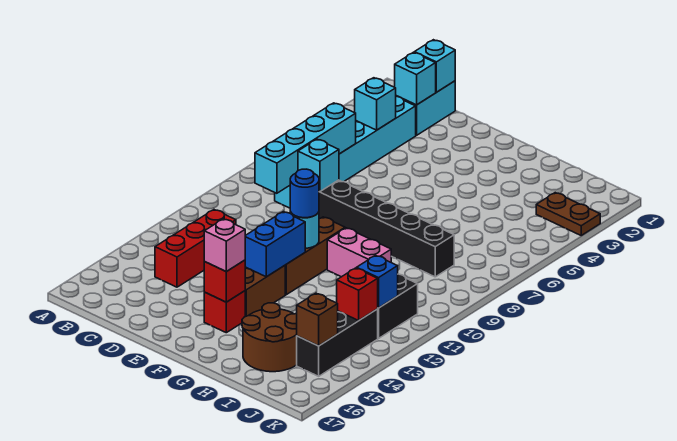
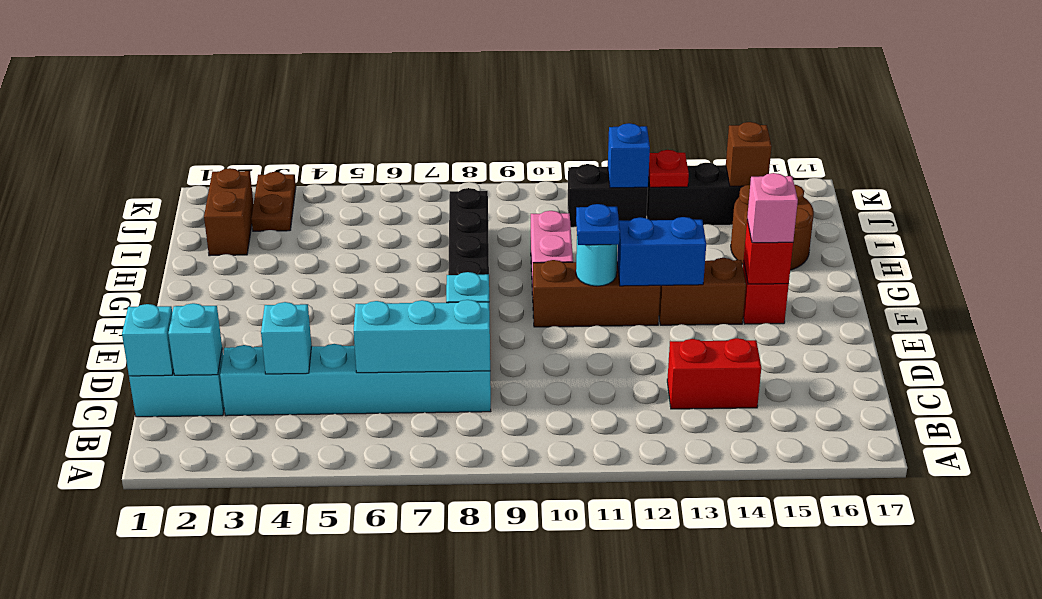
cyan brick C6:C9 level 2 -> cyan brick C6:C8 level 2
red brick C12:C14 level 1 -> red brick C13:C14 level 1
blue round brick F11 level 3 -> blue plate F11 level 3
none -> brown brick I2:J2 level 1
red brick J13 level 2 -> red plate J13 level 2

